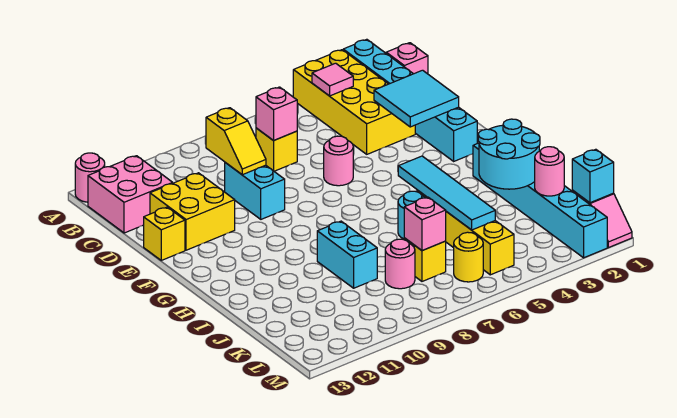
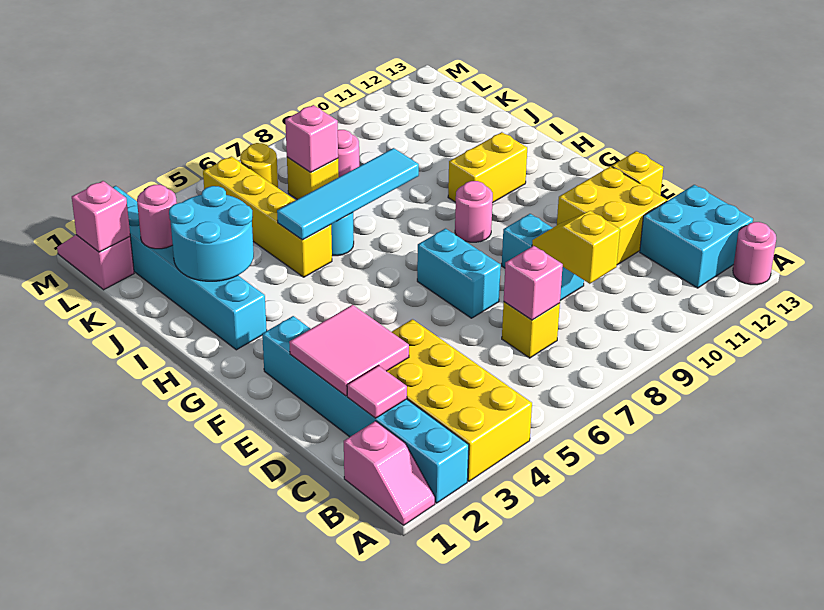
pink tile B4 level 2 -> pink tile C2 level 2
pink brick B12:C13 level 1 -> cyan brick B12:C13 level 1
cyan tile D2:E3 level 2 -> pink tile D2:E3 level 2
pink round brick E6 level 1 -> pink round brick G9 level 1
cyan tile H5:K5 level 2 -> cyan tile I5:I8 level 2
none -> yellow brick H10:H11 level 1
cyan brick I9:J9 level 1 -> cyan brick E7:F7 level 1
cyan brick L1 level 2 -> pink brick L1 level 2

